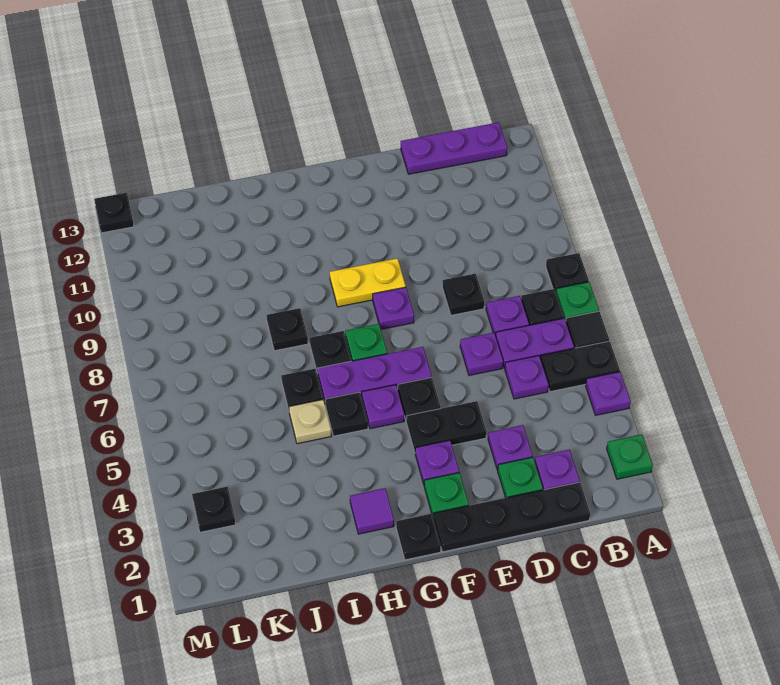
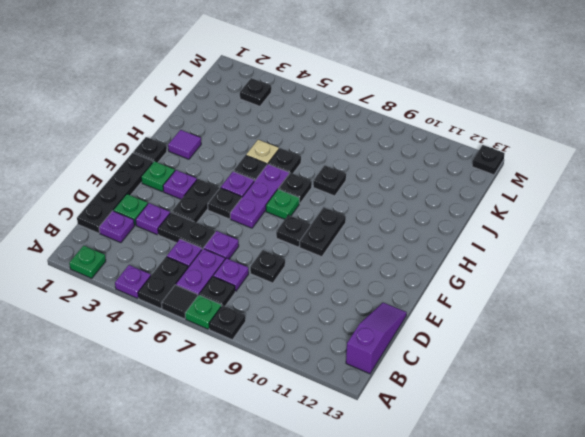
purple plate B13:D13 level 1 -> purple slope B13:D13 level 1 top B
none -> black plate D4:D5 level 1
purple plate F8 level 1 -> black plate F8 level 1
yellow plate F9:G9 level 1 -> black plate F9:G9 level 1

